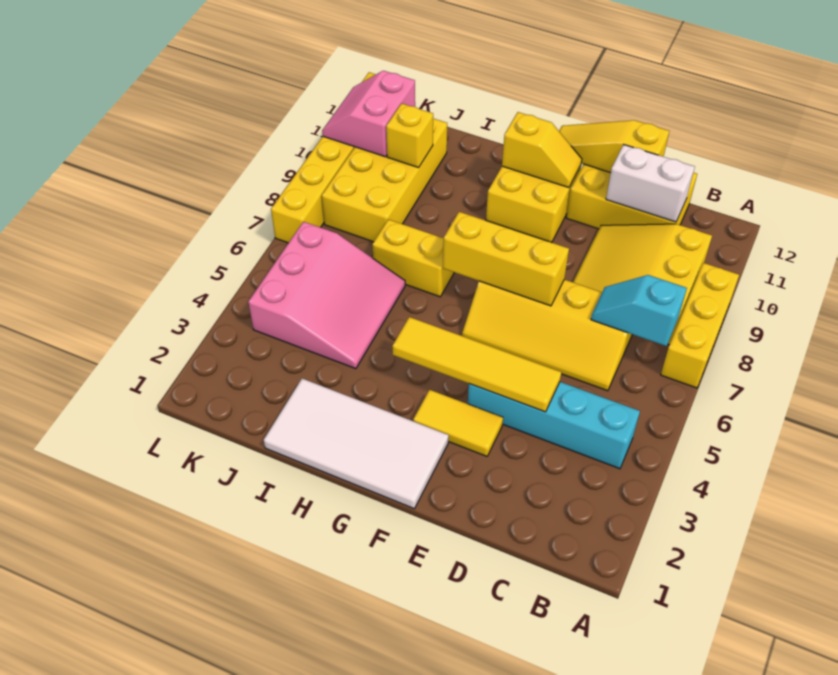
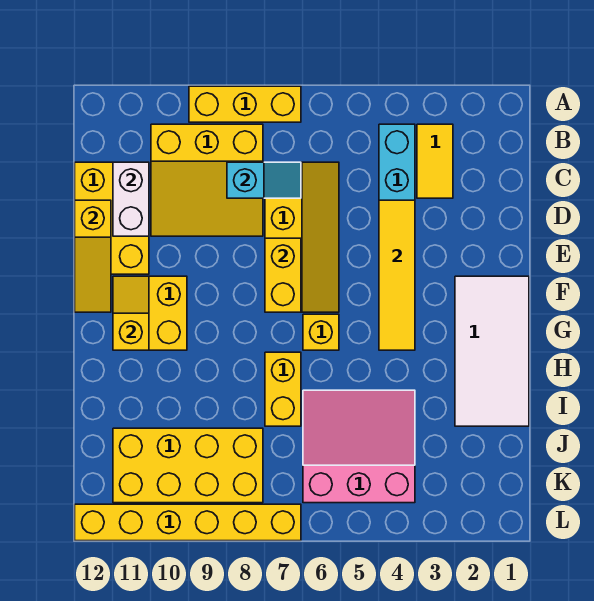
cyan slope B7:C7 level 2 top B -> cyan slope C7:C8 level 2 top 8
yellow tile E3:F3 level 1 -> yellow tile B3:C3 level 1
yellow brick E7:G7 level 2 -> yellow brick E7:F7 level 2
yellow brick J10 level 2 -> yellow brick G6 level 1
pink slope K10:L11 level 2 top K -> none

